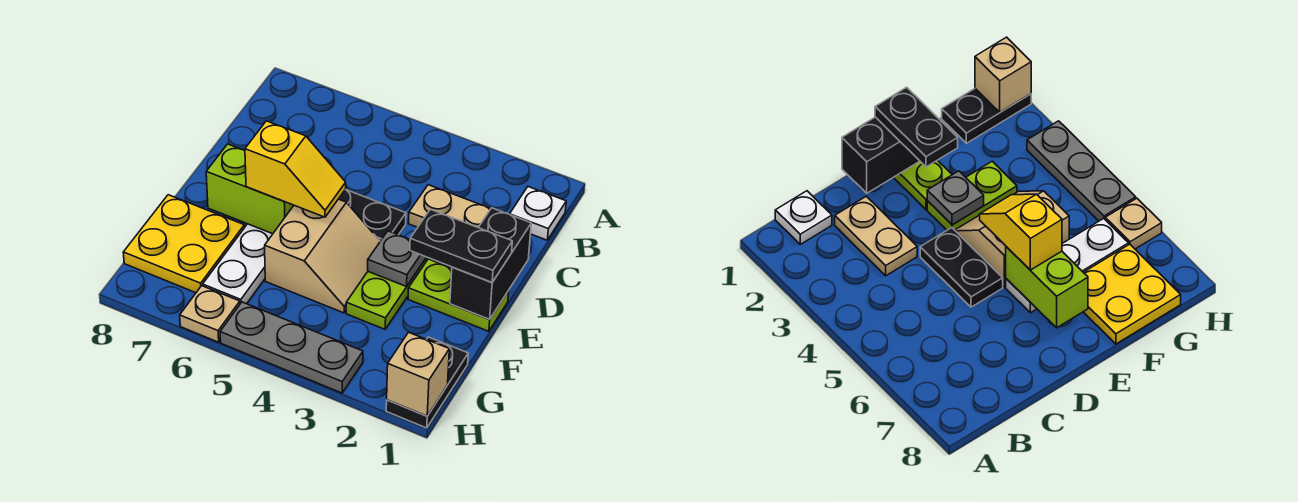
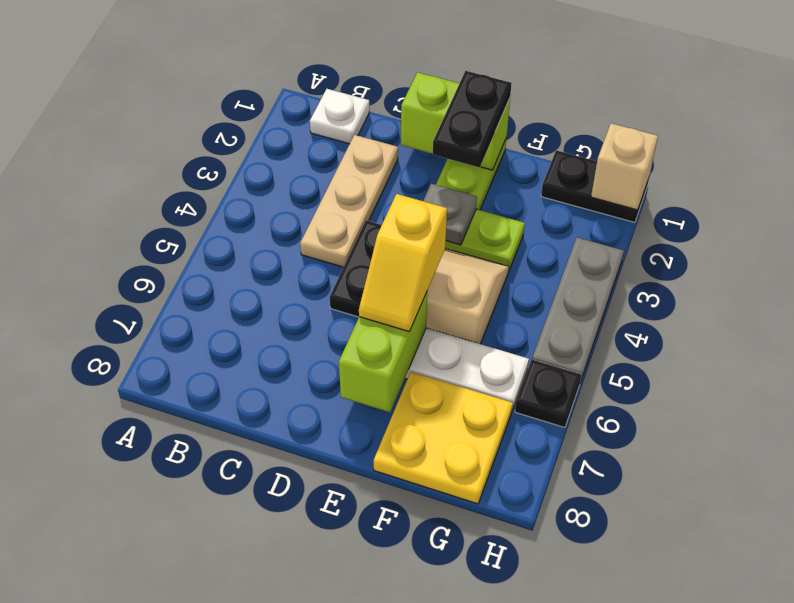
tan plate C2:C3 level 1 -> tan plate C2:C4 level 1
black brick D1:E1 level 2 -> lime brick D1:E1 level 2
yellow slope E5:E6 level 3 top 6 -> yellow slope E5:E6 level 3 top 5
tan plate H6 level 1 -> black plate H6 level 1

